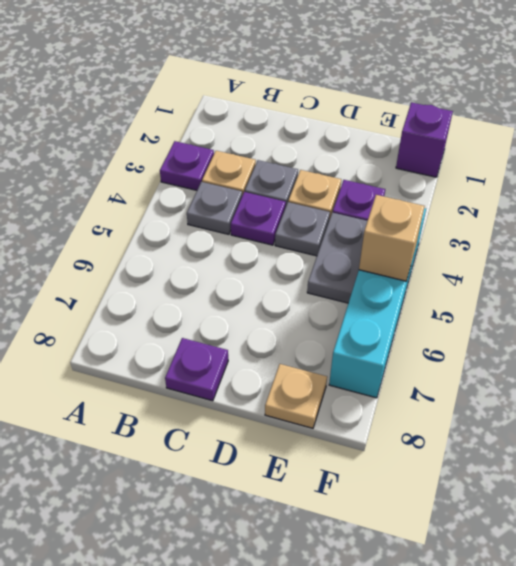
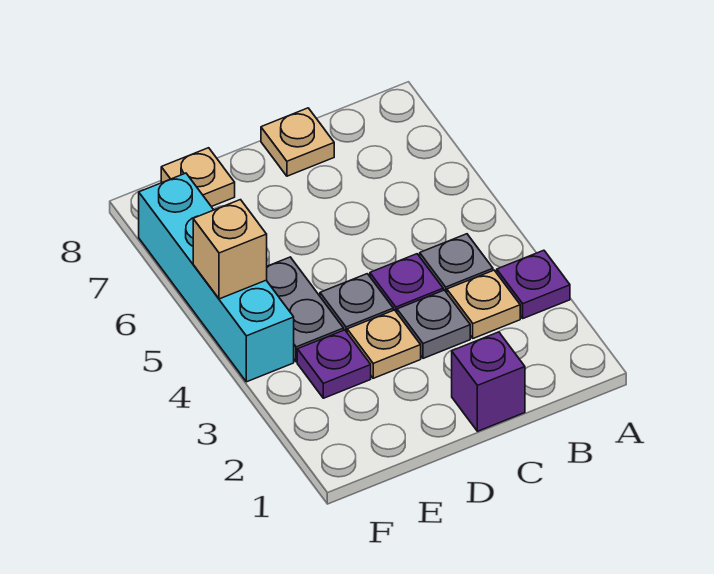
purple plate C8 level 1 -> tan plate C8 level 1
purple brick F1 level 1 -> purple brick C1 level 1

